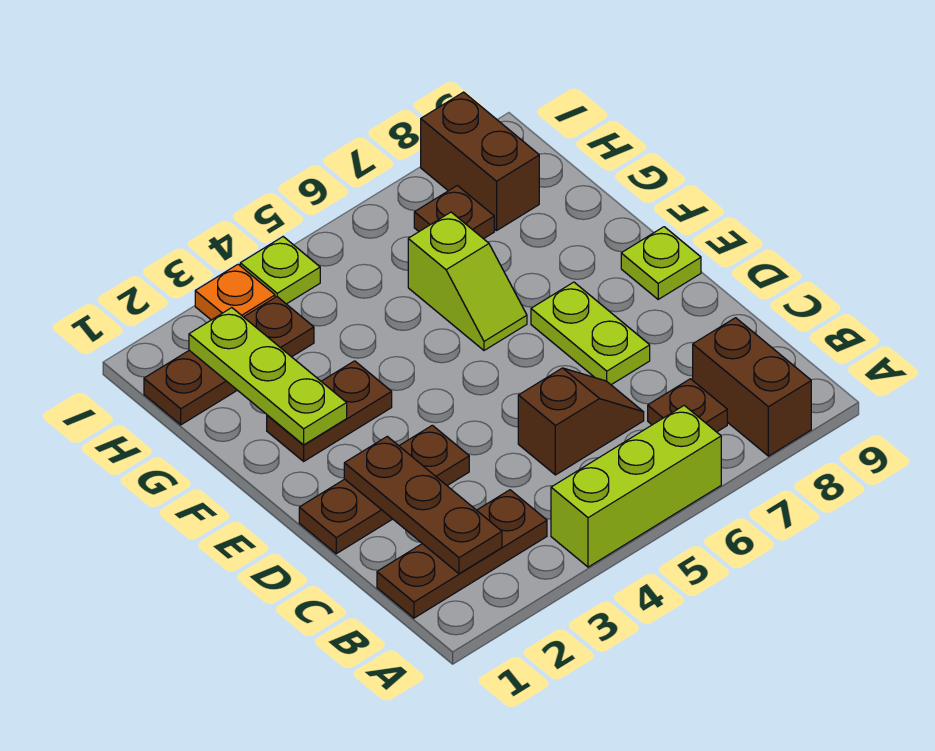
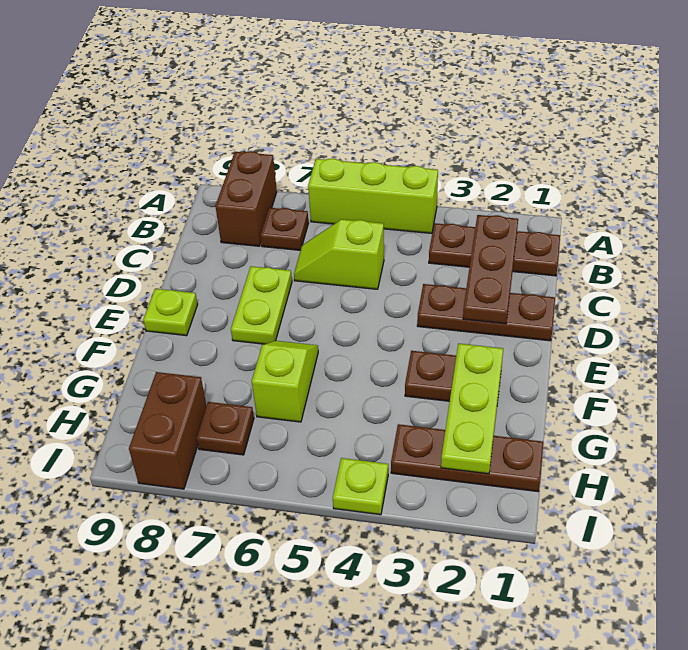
brown slope C5:C6 level 1 top 5 -> lime slope C5:C6 level 1 top 5
orange plate I3 level 1 -> none

